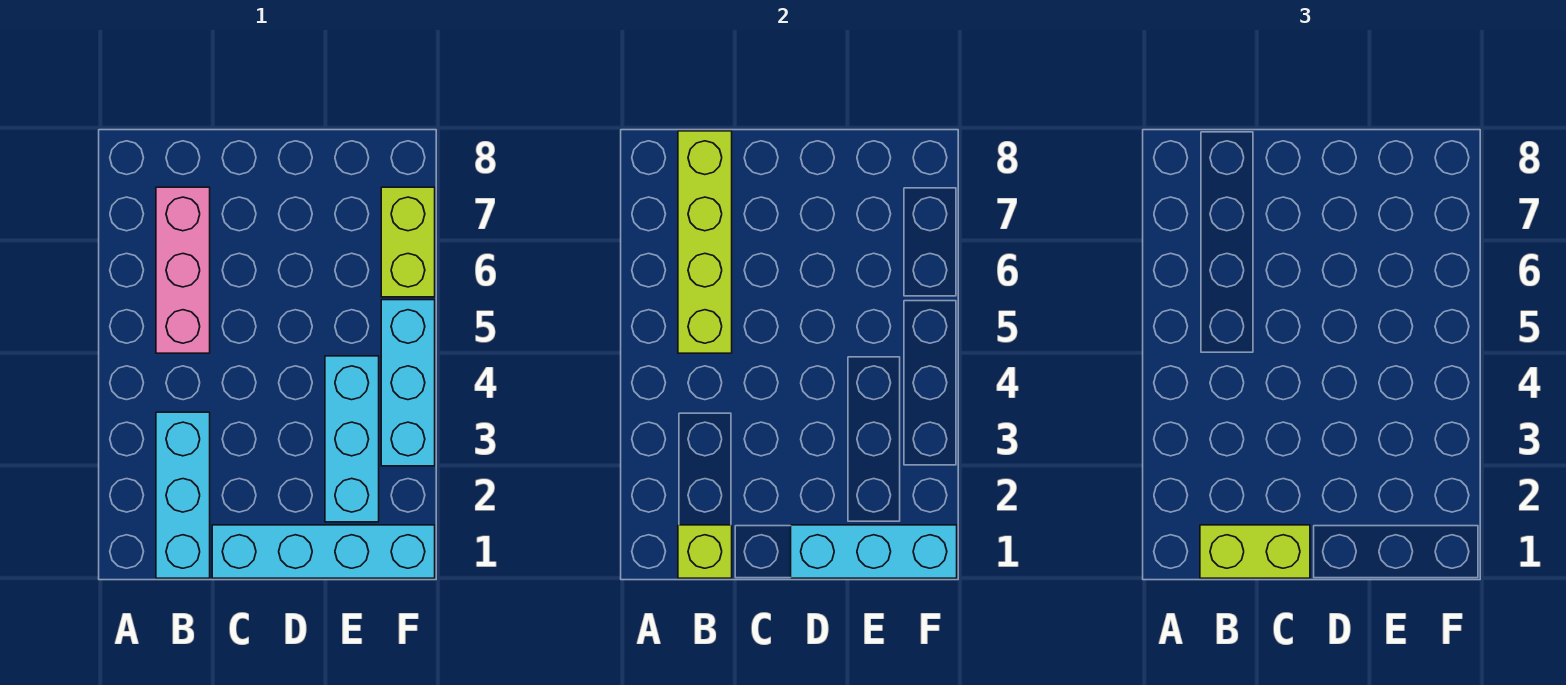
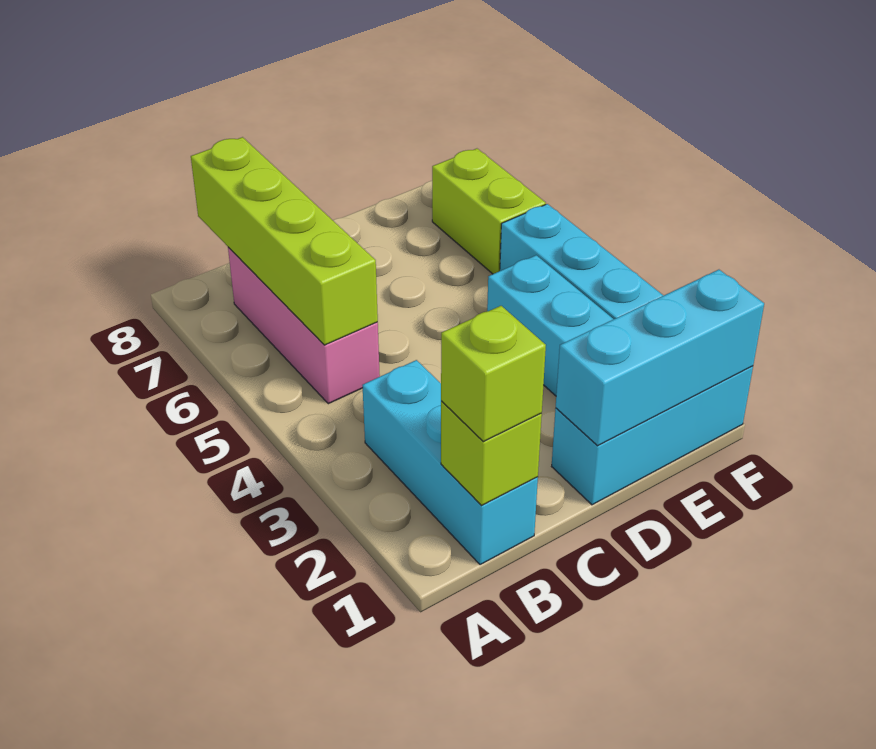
lime brick B1:C1 level 3 -> lime brick B1 level 3
cyan brick C1:F1 level 1 -> cyan brick D1:F1 level 1

